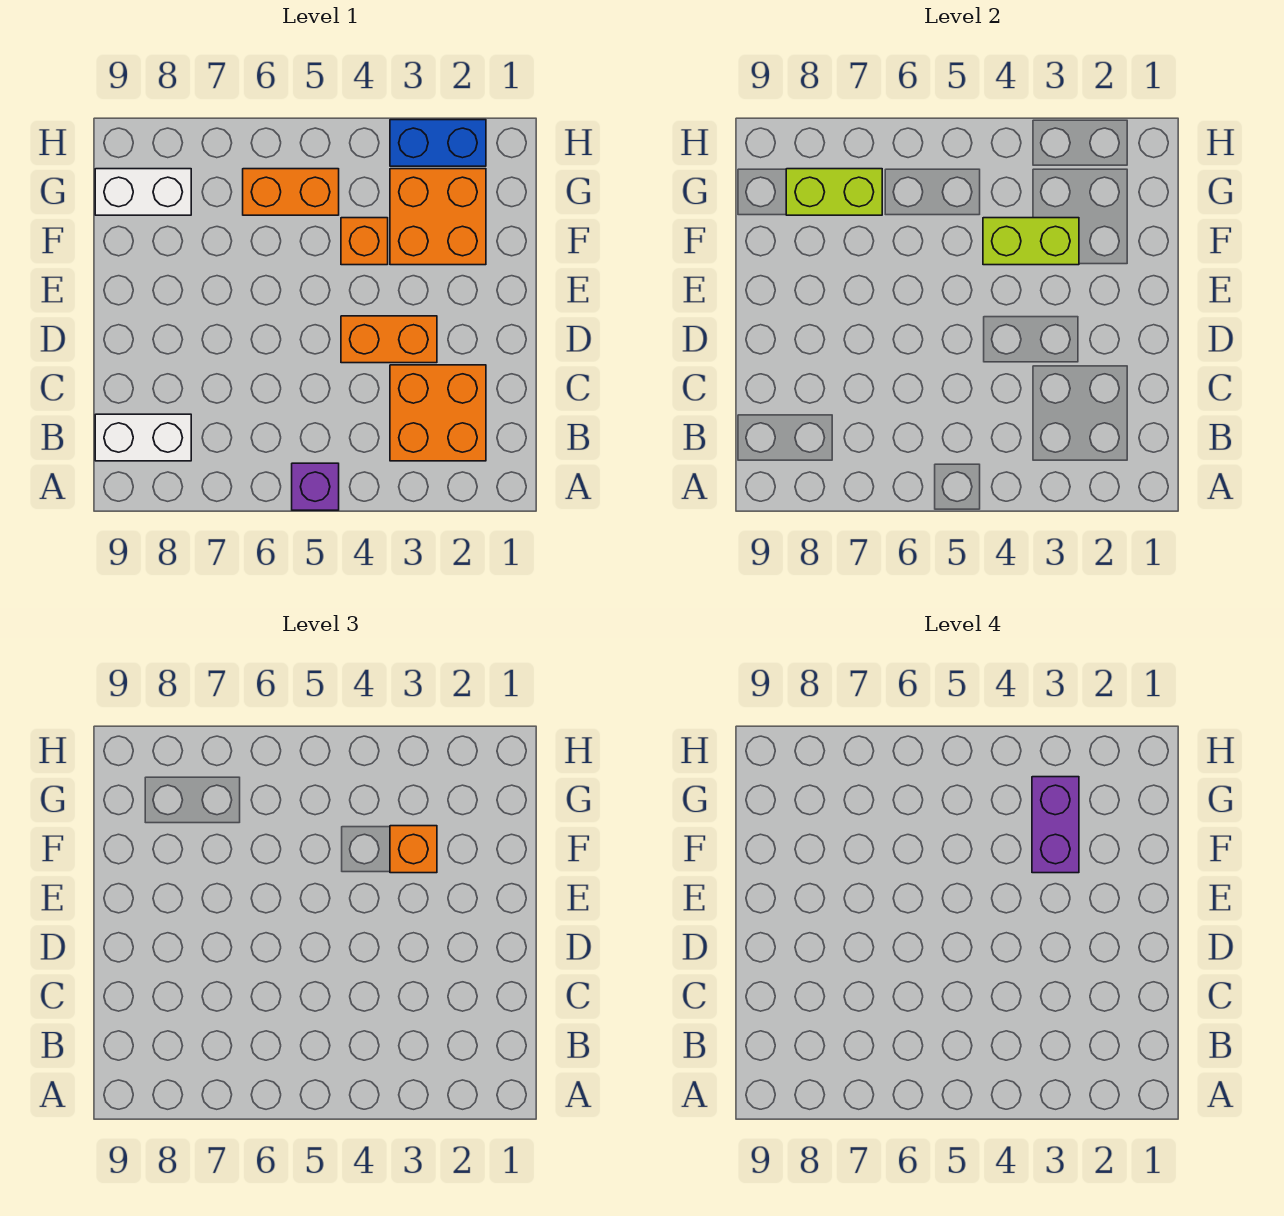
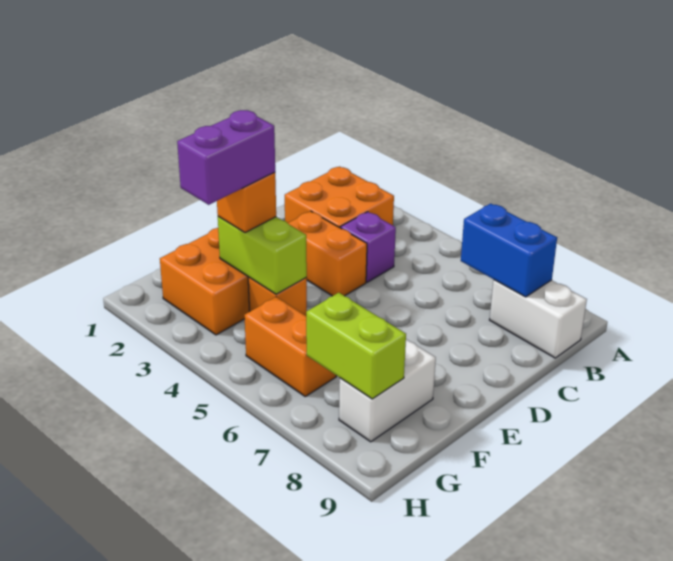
purple brick A5 level 1 -> purple brick C4 level 1
white brick G8:G9 level 1 -> white brick F8:G8 level 1
blue brick H2:H3 level 1 -> blue brick B7:B8 level 2

